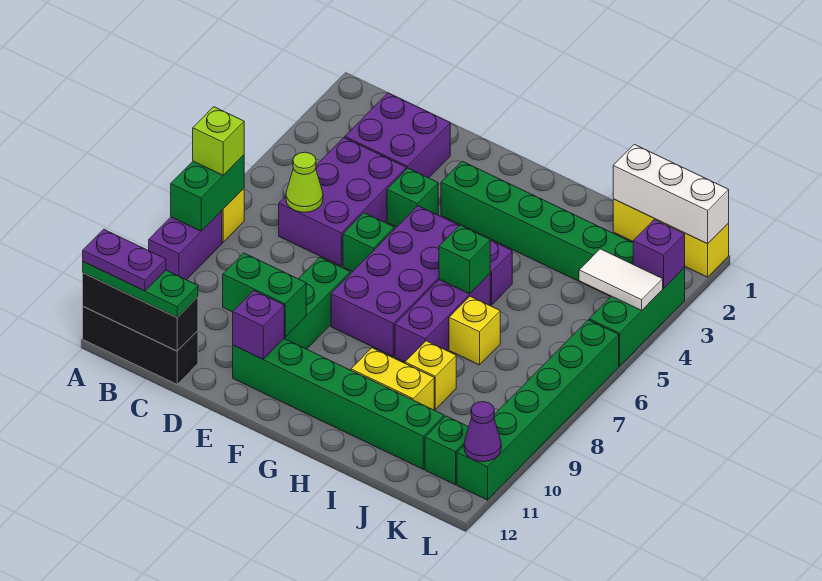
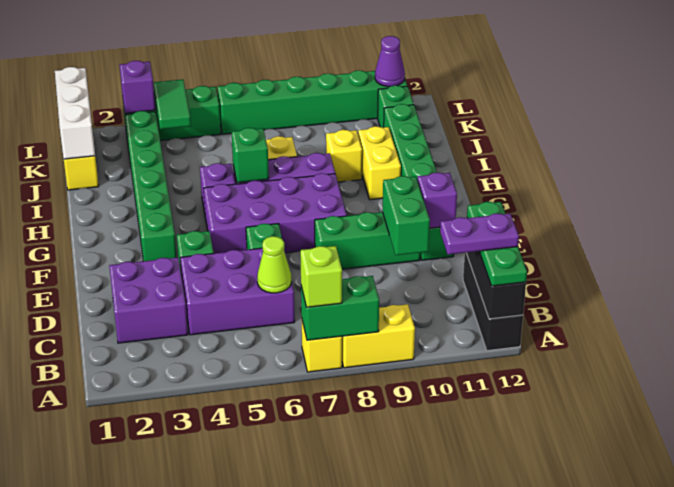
purple brick A8:A9 level 1 -> yellow brick A8:A9 level 1
purple plate A12:B12 level 4 -> purple plate B11:B12 level 4
white tile K4:L4 level 2 -> green tile K4:L4 level 2

